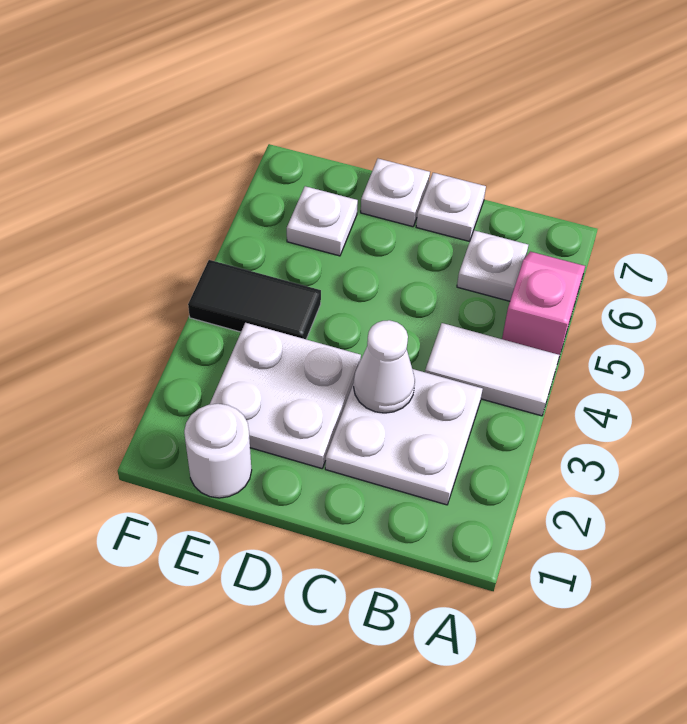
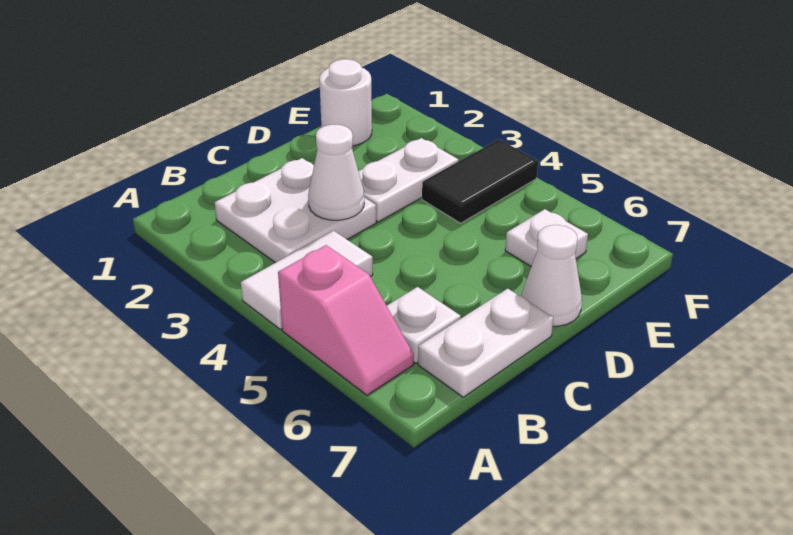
white plate C7 level 1 -> white plate B7:C7 level 1
white plate D2:E3 level 1 -> white plate D3:E3 level 1
white plate D7 level 1 -> white cone D7 level 1

